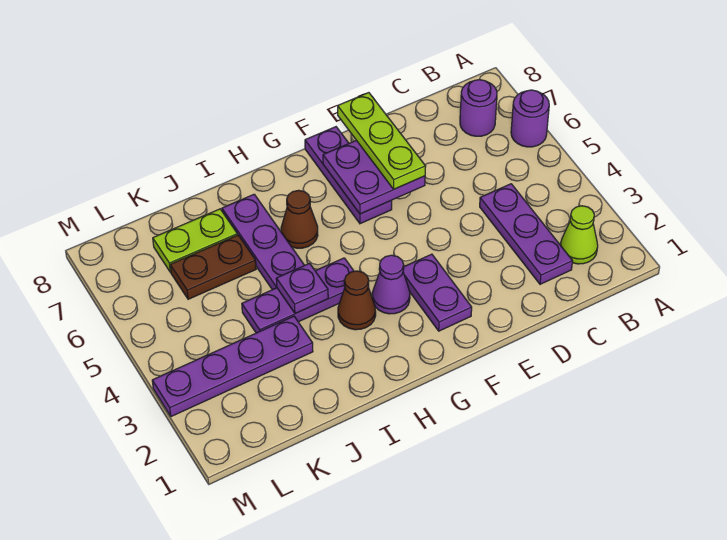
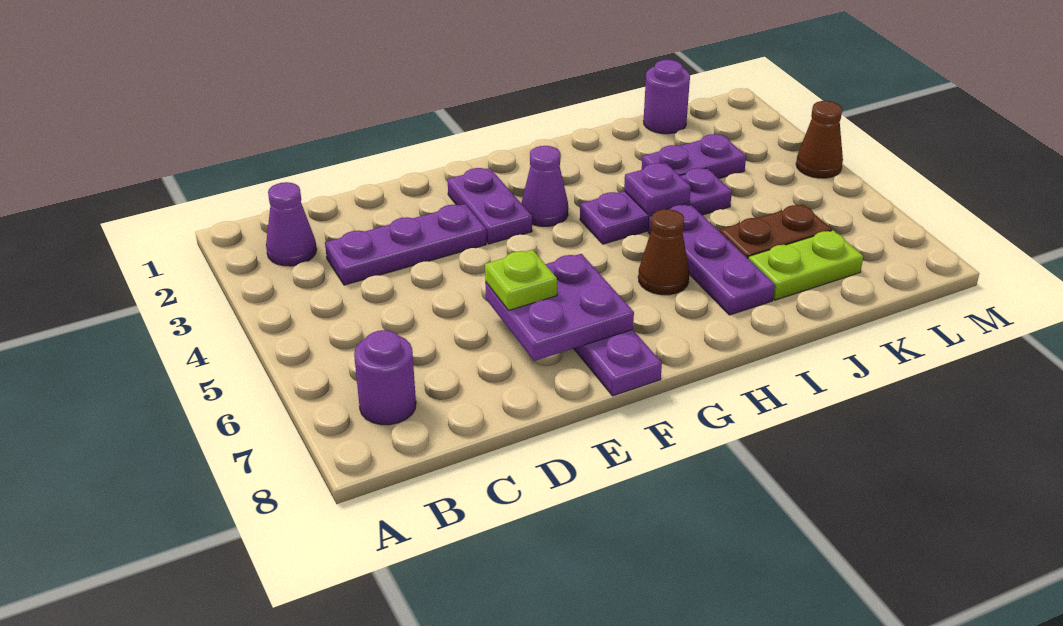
purple round brick A6 level 1 -> purple round brick K1 level 1
lime cone B2 level 1 -> purple cone B2 level 1
purple plate C2:C4 level 1 -> purple plate C3:E3 level 1
lime plate E6:E8 level 3 -> lime plate E6 level 3
brown cone H3 level 1 -> brown cone M4 level 1
purple plate J3:M3 level 1 -> purple plate J3:K3 level 1

